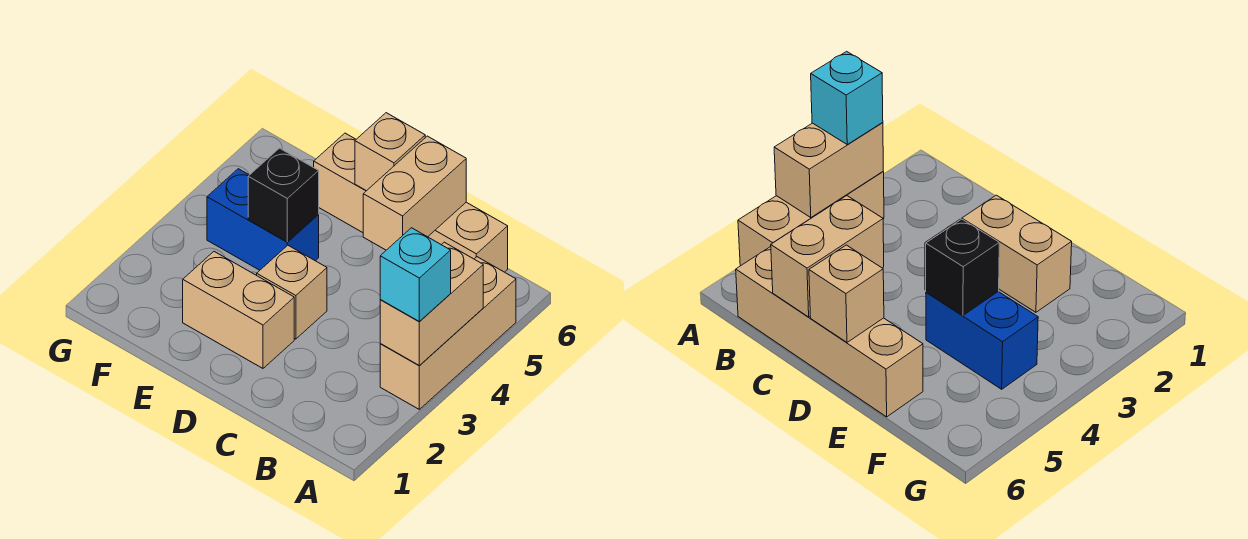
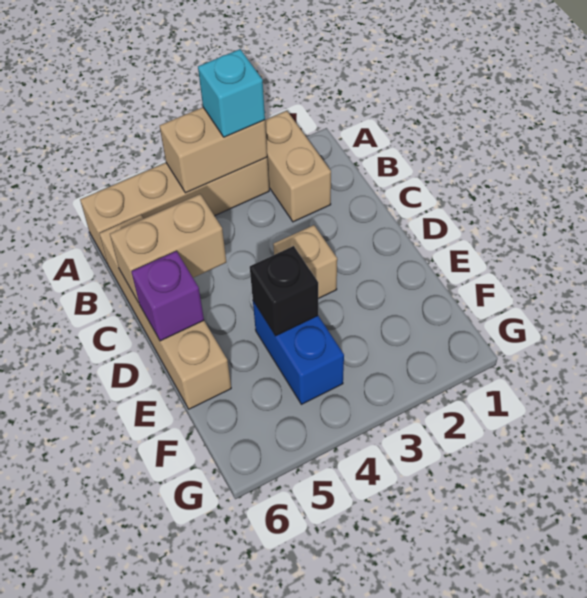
tan brick A3:A5 level 1 -> tan brick A3:A6 level 1
tan brick D2:E2 level 1 -> tan brick A2:B2 level 1
tan brick D6 level 2 -> purple brick D6 level 2

